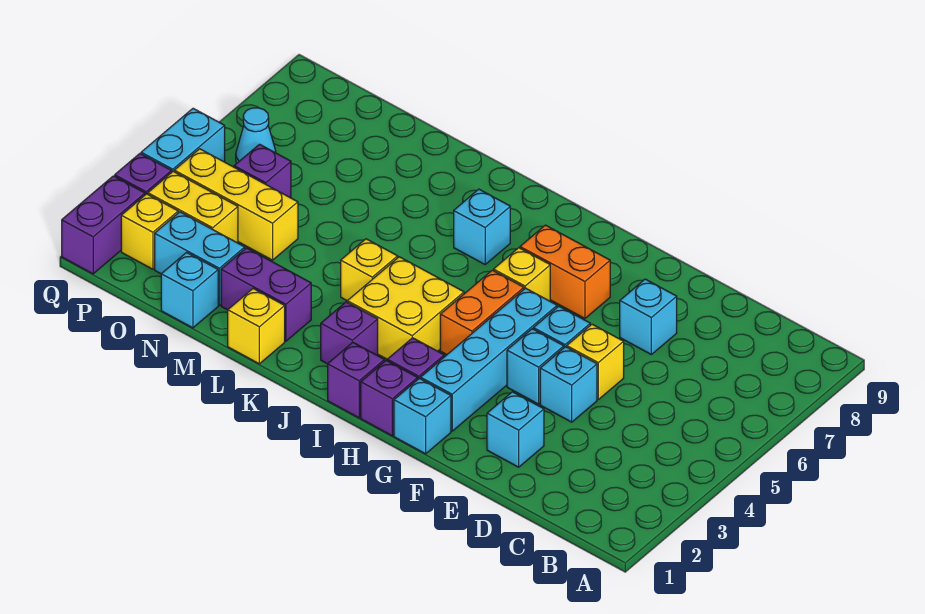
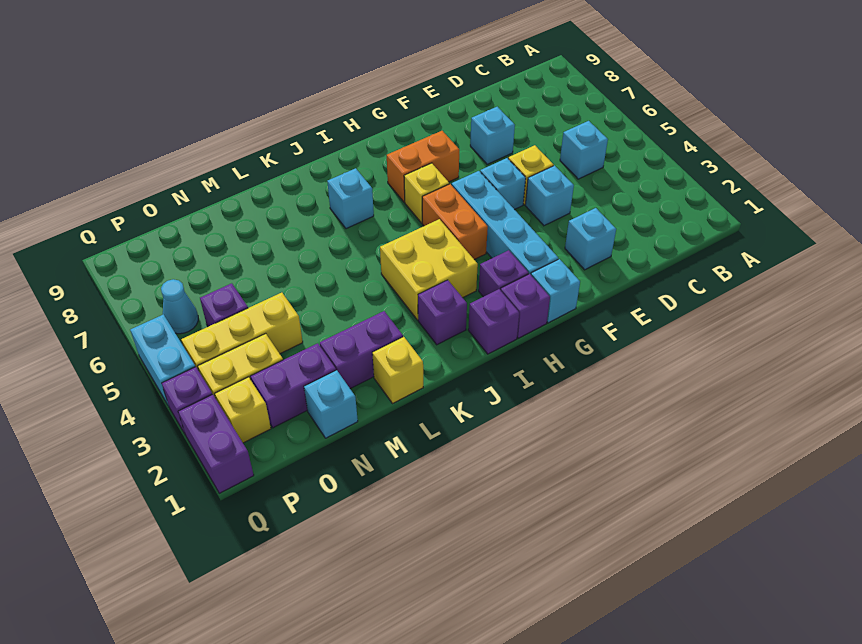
cyan brick F4 level 1 -> cyan brick C5 level 1
yellow brick K4 level 1 -> none
cyan brick N2:O2 level 1 -> purple brick N2:O2 level 1

